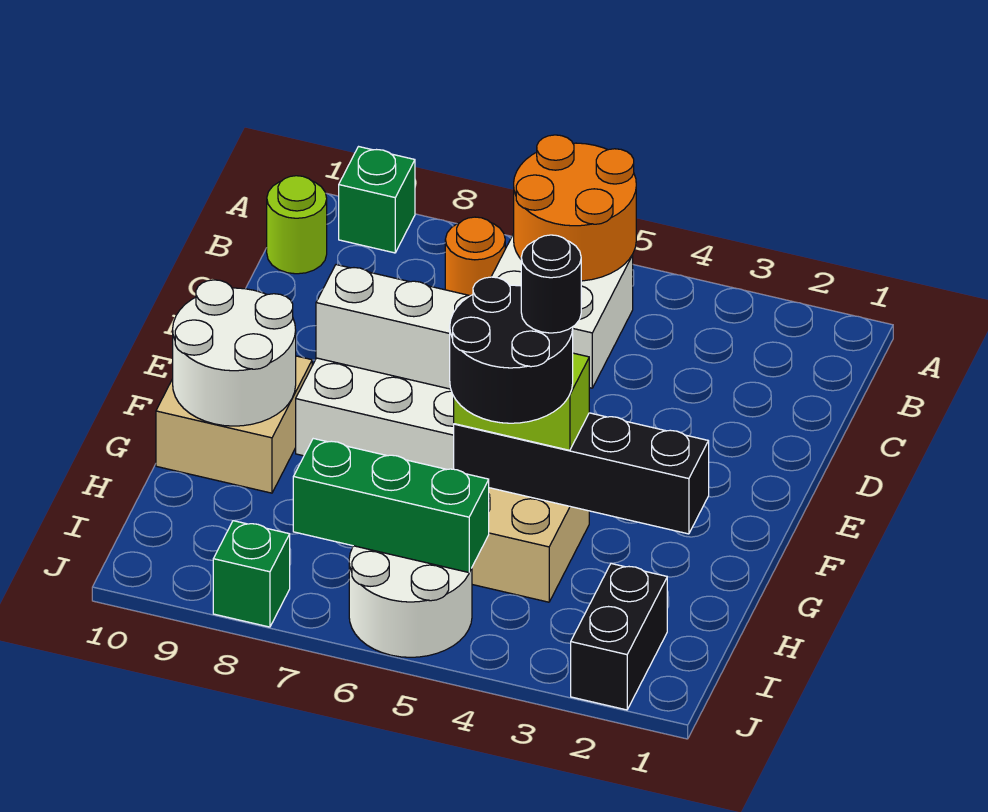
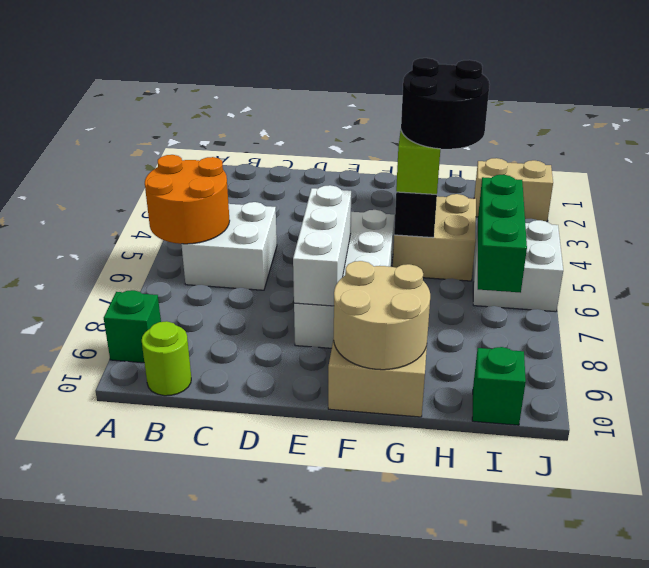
orange round brick B7 level 1 -> none
white round brick F9:G10 level 2 -> tan round brick F9:G10 level 2
black round brick G4 level 5 -> none
black brick I2:J2 level 1 -> tan brick I2:J2 level 1
white round brick I5:J6 level 1 -> white brick I5:J6 level 1
green brick J8 level 1 -> green brick I10 level 1

